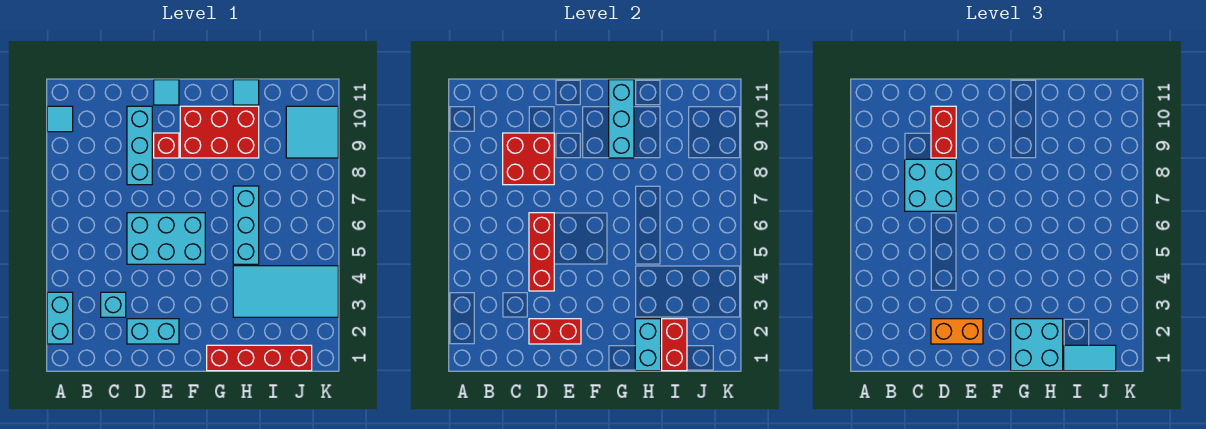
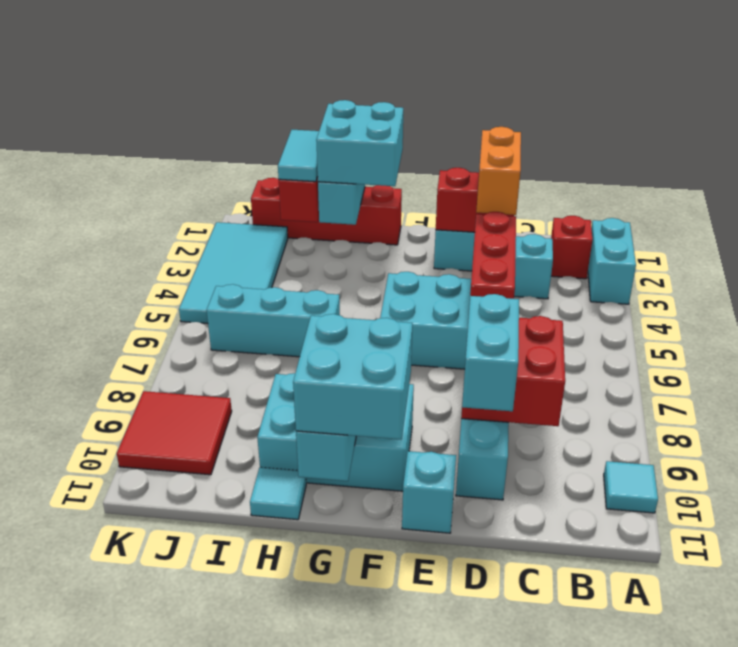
cyan brick C7:D8 level 3 -> cyan brick F10:G11 level 3
orange brick D2:E2 level 3 -> orange brick D2:D3 level 3
red brick D9:D10 level 3 -> cyan brick D9:D10 level 3
red brick E9 level 1 -> red brick B2 level 1
cyan tile E11 level 1 -> cyan brick E11 level 1
red brick F9:H10 level 1 -> cyan brick F9:H10 level 1
cyan tile H3:K4 level 1 -> cyan tile J2:K5 level 1
cyan brick H5:H7 level 1 -> cyan brick H6:J6 level 1
cyan tile I1:J1 level 3 -> cyan tile I1:I2 level 3
cyan tile J9:K10 level 1 -> red tile J9:K10 level 1

